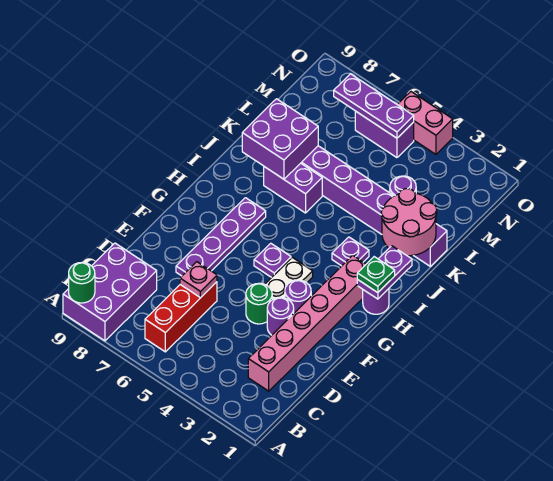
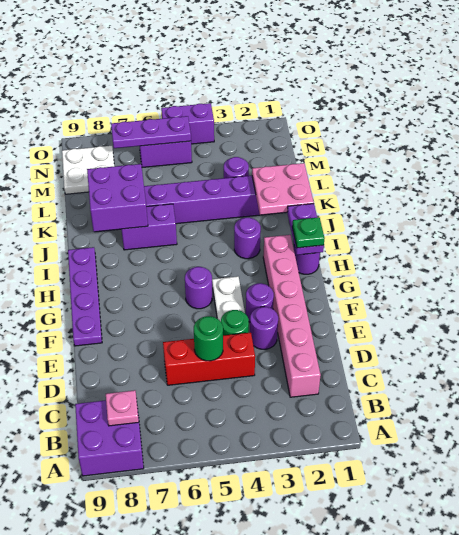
purple brick A8:C9 level 1 -> purple brick A8:B9 level 1
green round brick A9 level 2 -> green round brick D5 level 2
red brick B6:D6 level 1 -> red brick D4:D6 level 1
pink plate D6 level 2 -> pink plate B8 level 2
purple plate E7:H7 level 1 -> purple plate F9:I9 level 1
purple plate G5 level 1 -> purple round brick G5 level 1
purple plate I3 level 1 -> purple round brick I3 level 1
pink round brick J1:K2 level 2 -> pink plate J1:K2 level 2
none -> white plate M8:N9 level 1
pink brick O4:O5 level 1 -> purple brick O4:O5 level 1

